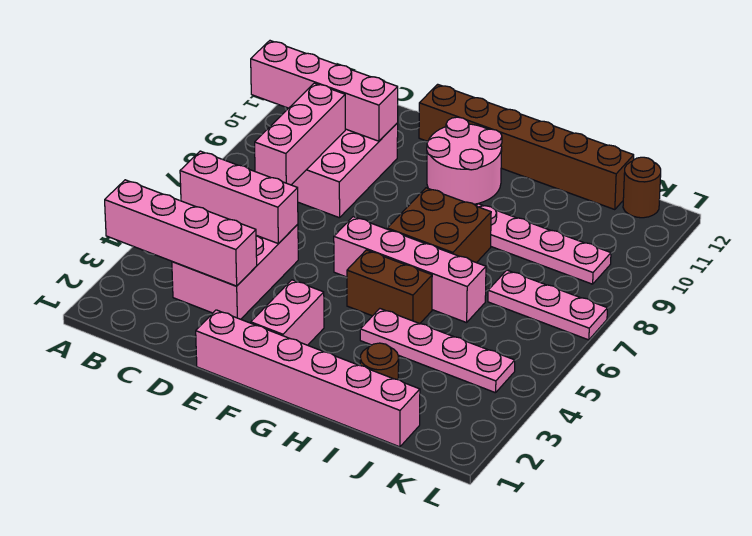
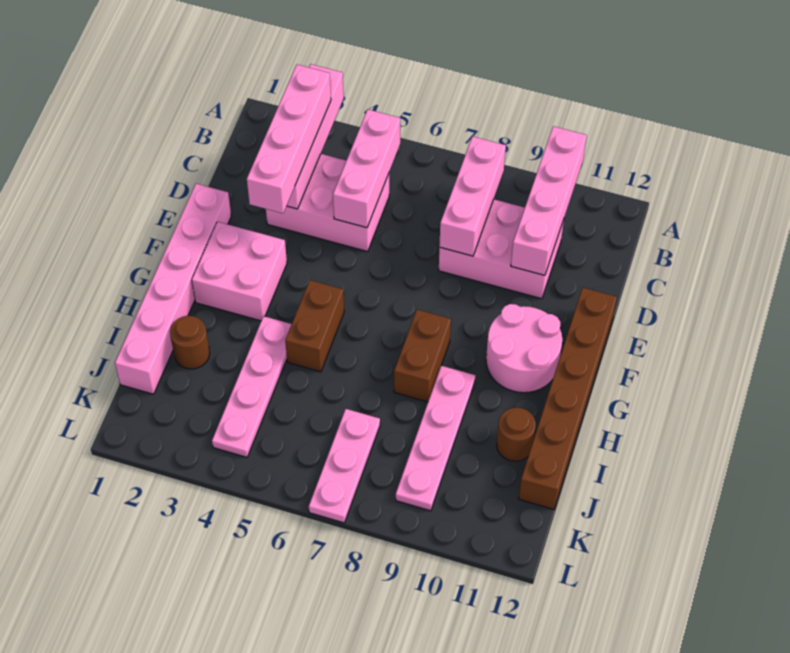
pink brick C7:C9 level 2 -> pink brick B8:D8 level 2
pink brick F2:F3 level 1 -> pink brick F2:G3 level 1
pink brick F6:I6 level 1 -> pink brick B3:E3 level 3
brown brick G7:H8 level 1 -> brown brick G8:H8 level 1
brown round brick K12 level 1 -> brown round brick I11 level 1

